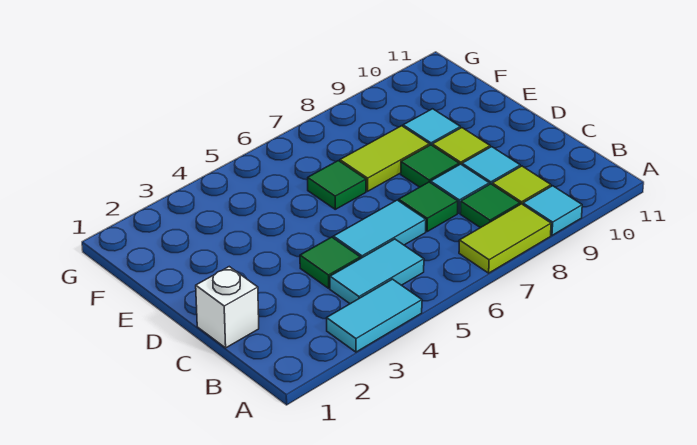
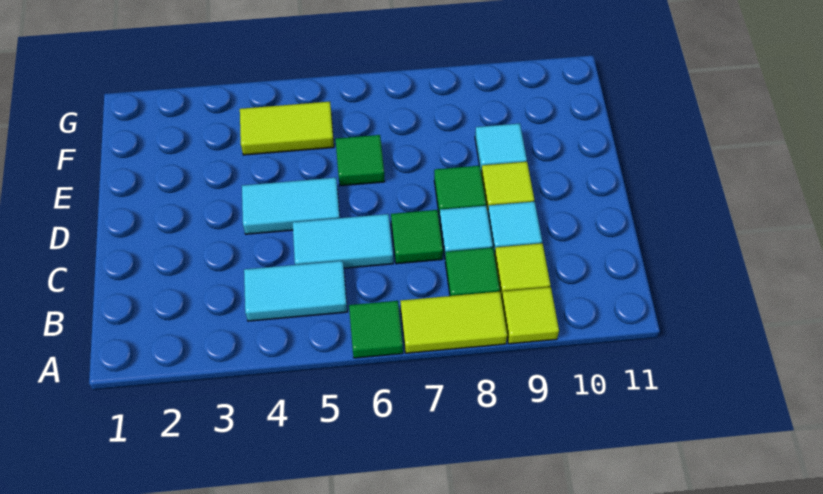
cyan tile A3:A4 level 1 -> cyan tile D4:D5 level 1
cyan tile A9 level 1 -> lime tile A9 level 1
white brick C1 level 1 -> none
green tile C4 level 1 -> green tile A6 level 1
lime tile E7:E8 level 1 -> lime tile F4:F5 level 1

